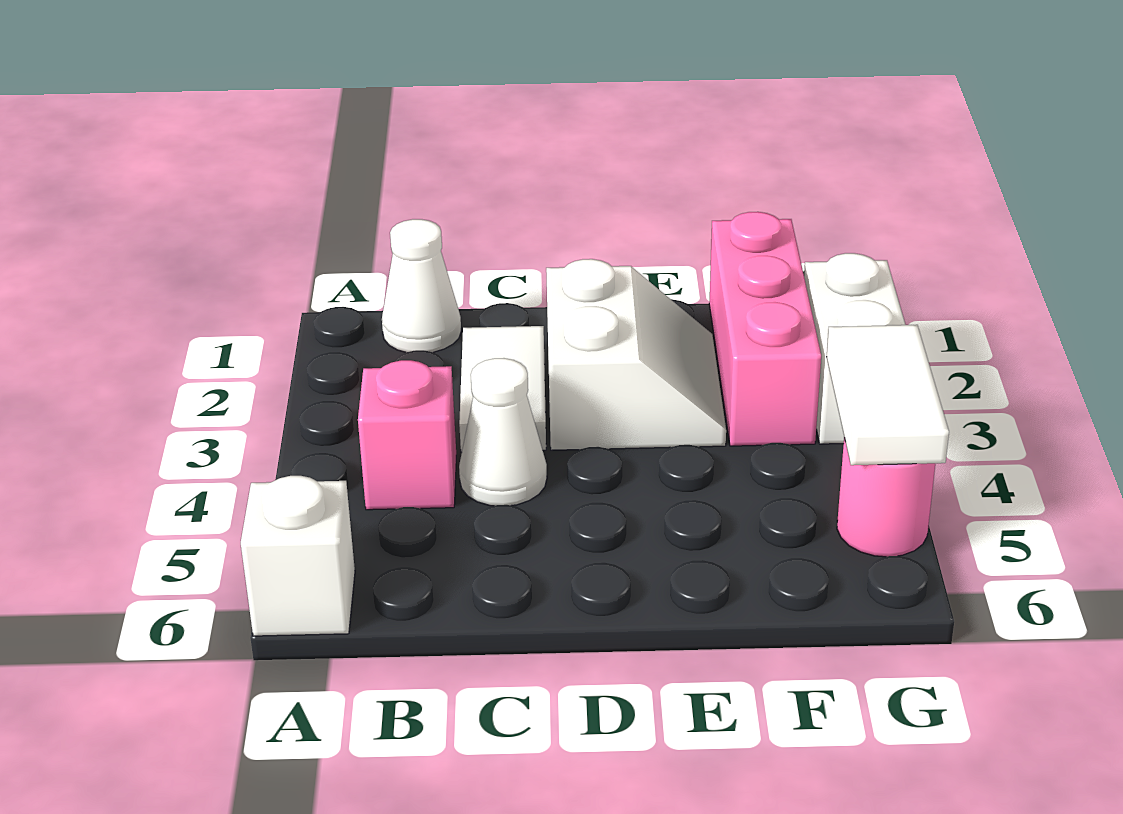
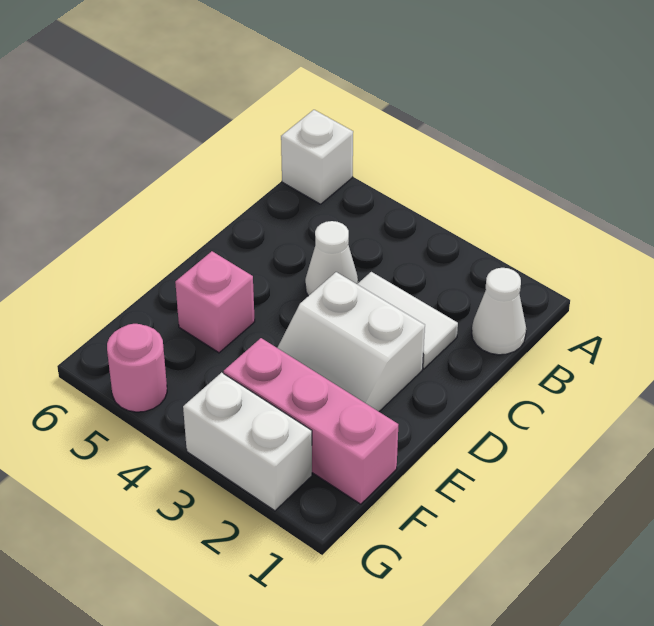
pink brick B4 level 1 -> pink brick E5 level 1
white tile G4:G5 level 2 -> none

